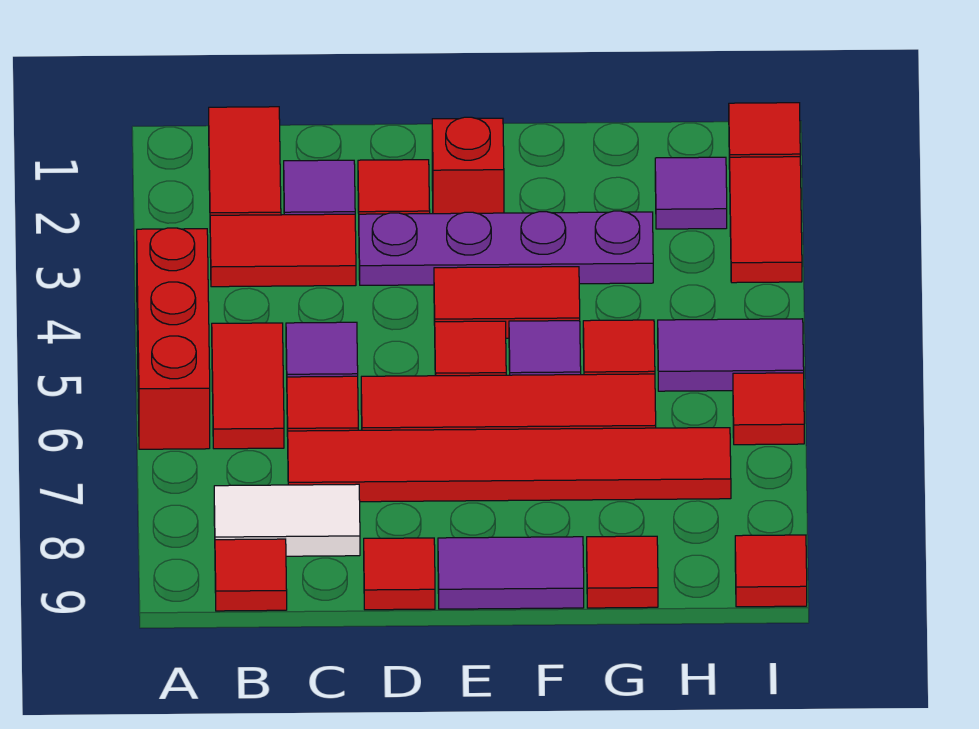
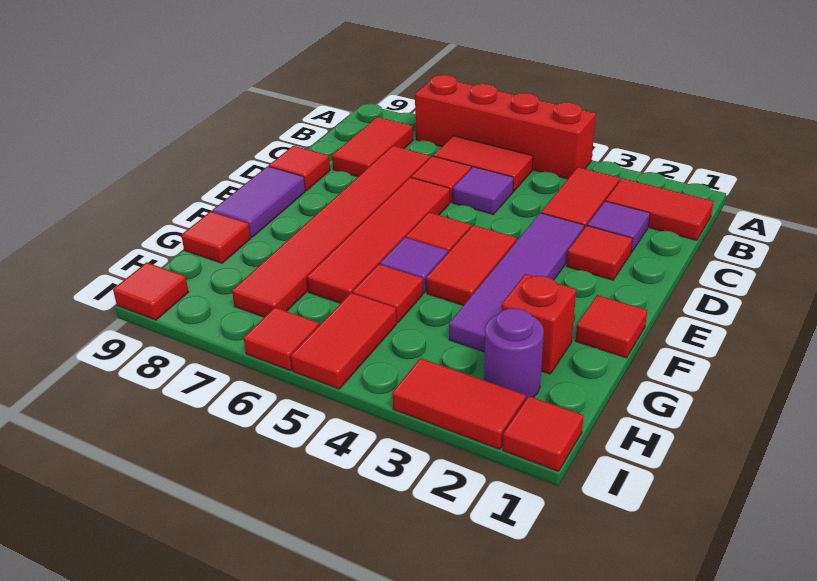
red brick A4:A6 level 1 -> red brick A4:A7 level 1
white tile B8:C8 level 1 -> red tile B8:C8 level 1
red tile B9 level 1 -> red tile F1 level 1
purple plate D3:G3 level 1 -> purple tile D3:G3 level 1
red brick E2 level 1 -> red brick G2 level 1
purple tile H2 level 1 -> purple round brick H2 level 1
purple tile H5:I5 level 1 -> red tile H5:I5 level 1

